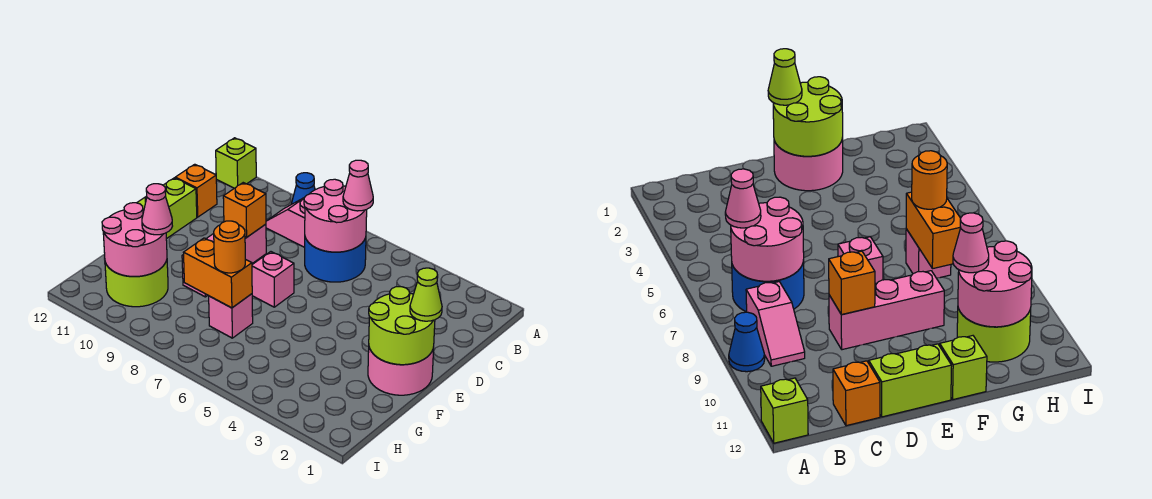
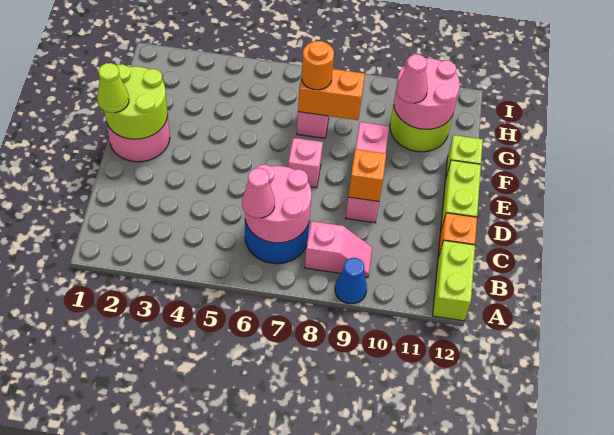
lime brick A12 level 1 -> lime brick A12:B12 level 1

